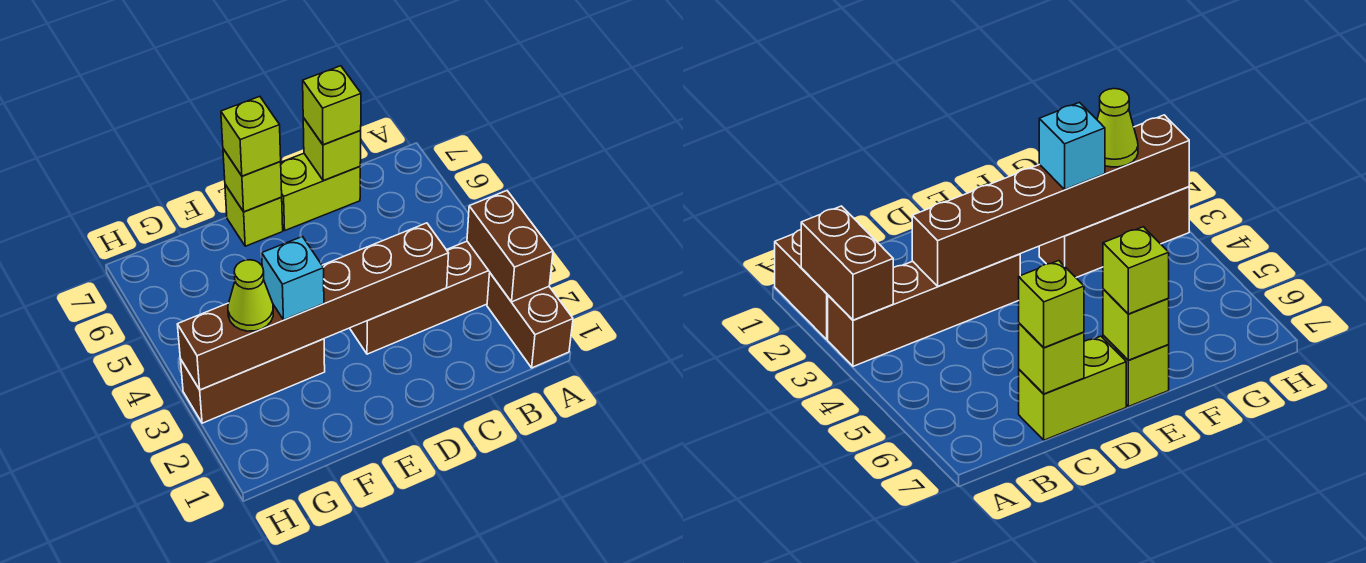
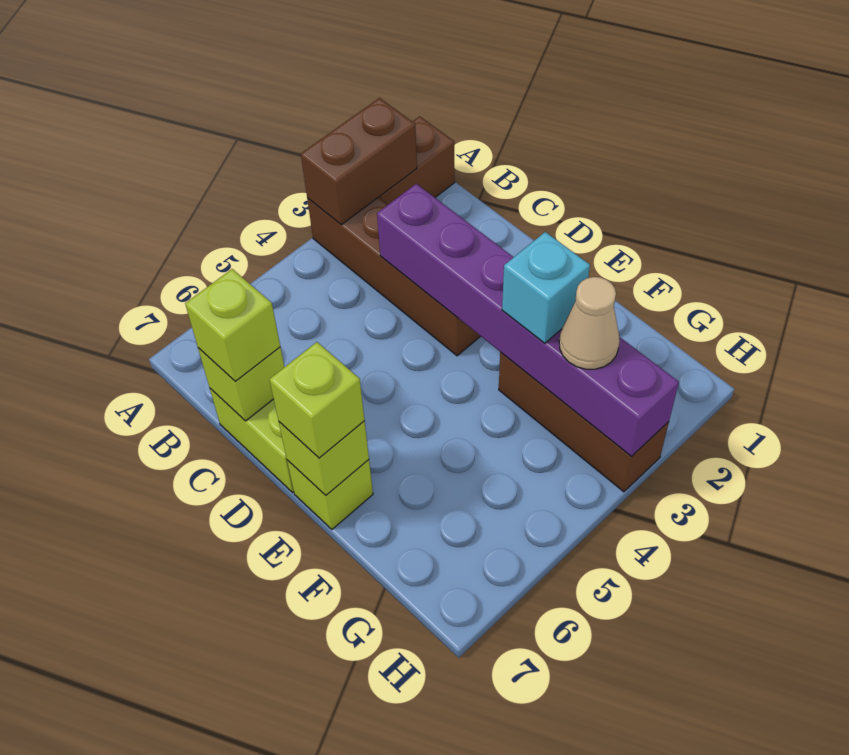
brown brick C3:H3 level 2 -> purple brick C3:H3 level 2
lime cone G3 level 3 -> tan cone G3 level 3

